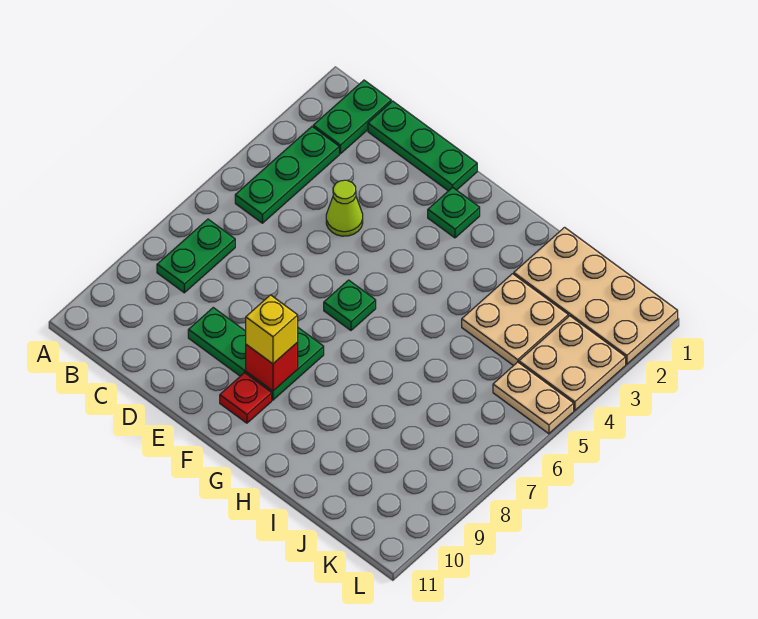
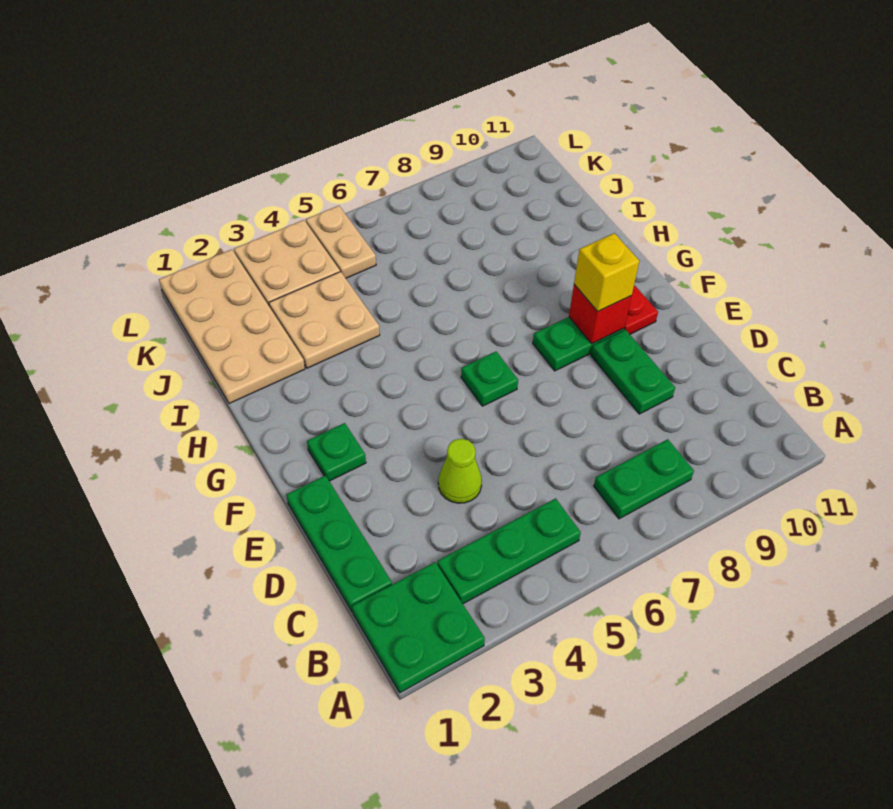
green plate B1:B2 level 1 -> green plate A1:B2 level 1

